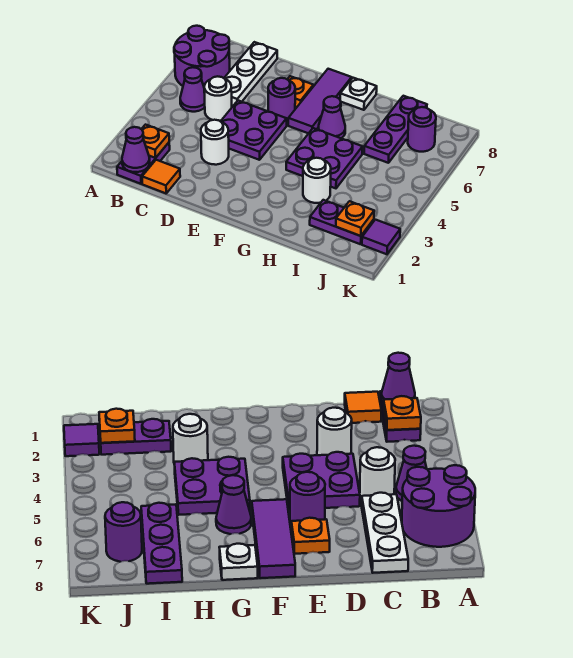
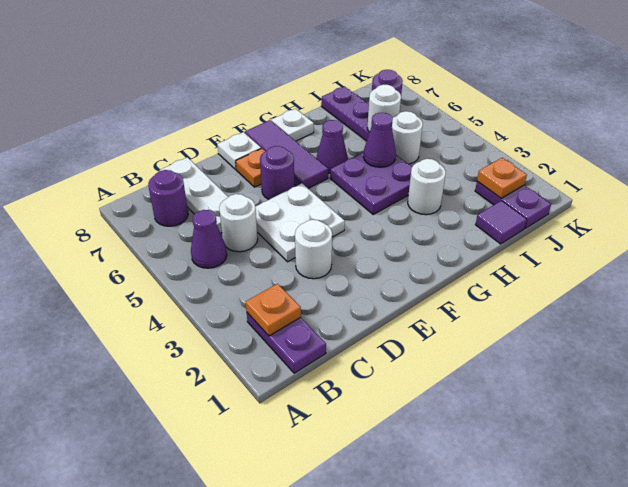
purple round brick A6:B7 level 1 -> purple round brick B7 level 1
purple cone B1 level 2 -> purple cone H5 level 2
orange tile C1 level 1 -> none
purple plate D4:E5 level 1 -> white plate D4:E5 level 1
none -> white plate E8 level 1
purple plate I2:J2 level 1 -> purple plate J1:J2 level 1
none -> white round brick I5 level 1
none -> white round brick I6 level 2
purple tile K2 level 1 -> purple tile I1 level 1

